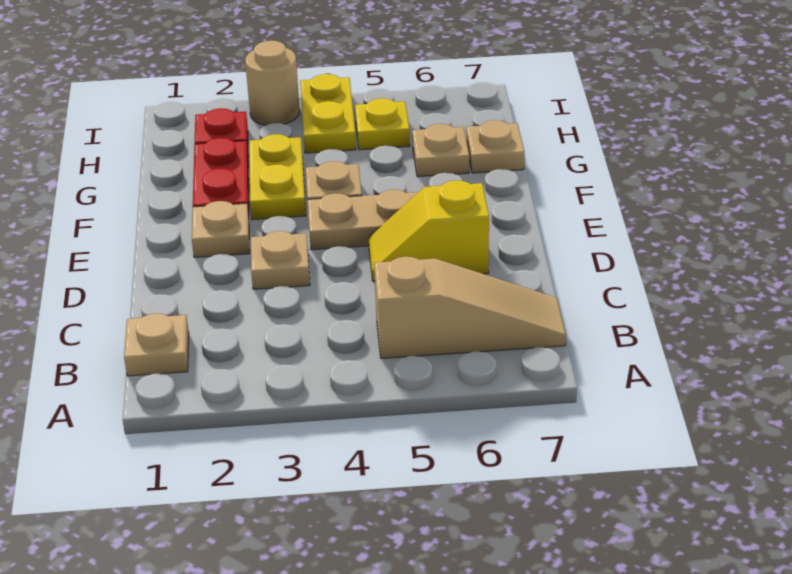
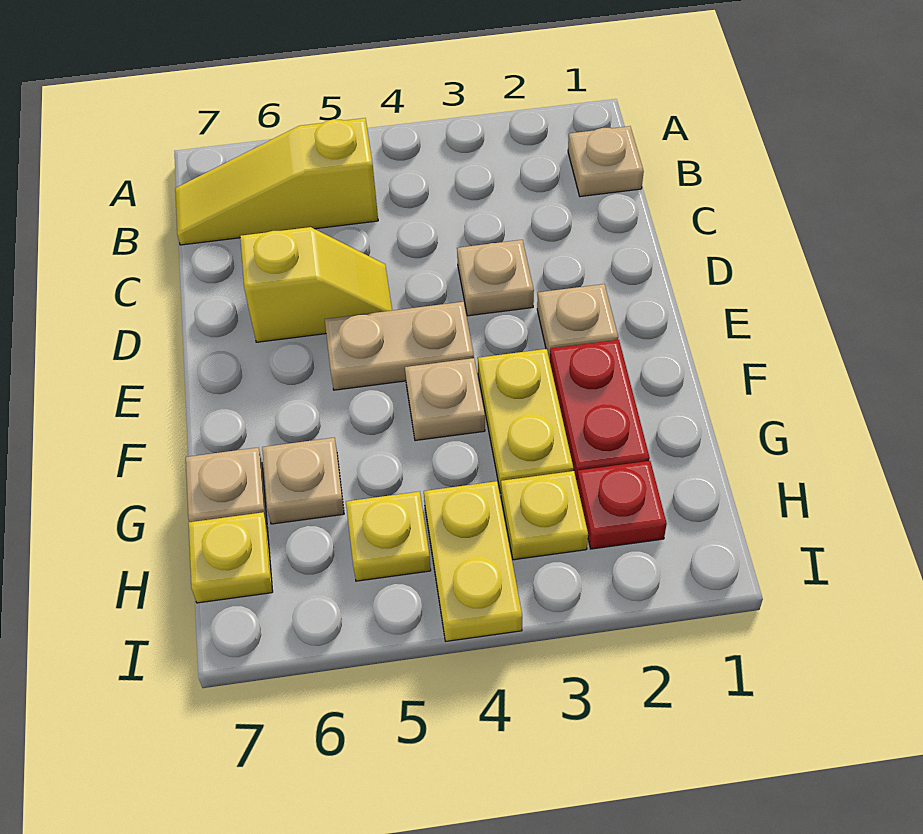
tan slope B5:B7 level 1 top 5 -> yellow slope B5:B7 level 1 top 5
none -> yellow plate H3 level 1
none -> yellow plate H7 level 1
tan round brick I3 level 1 -> none

